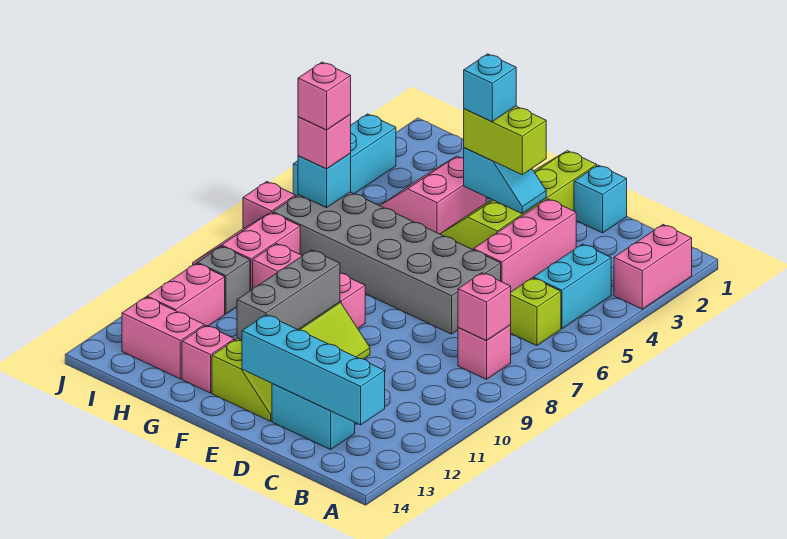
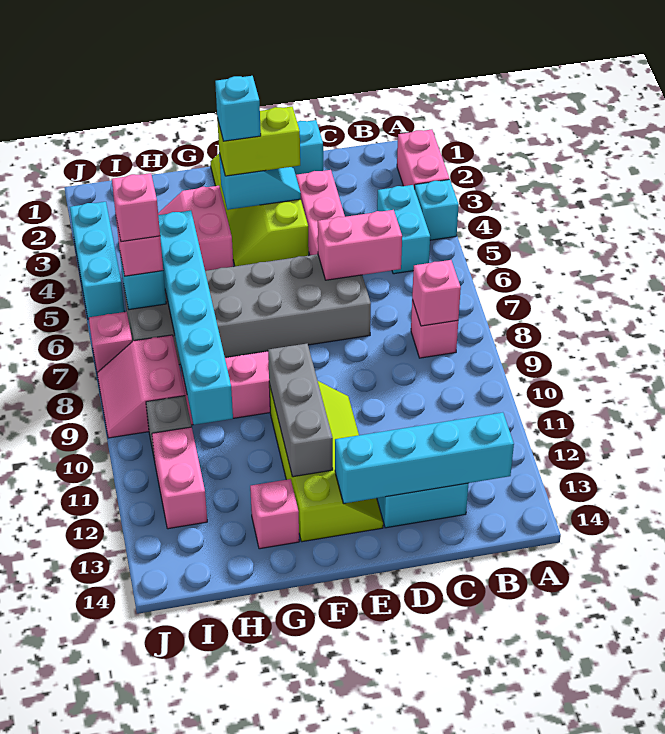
none -> cyan brick A4 level 1
lime brick B6 level 1 -> none
none -> cyan brick H5:H10 level 2
pink brick H13:I13 level 1 -> pink brick C6:D6 level 2

